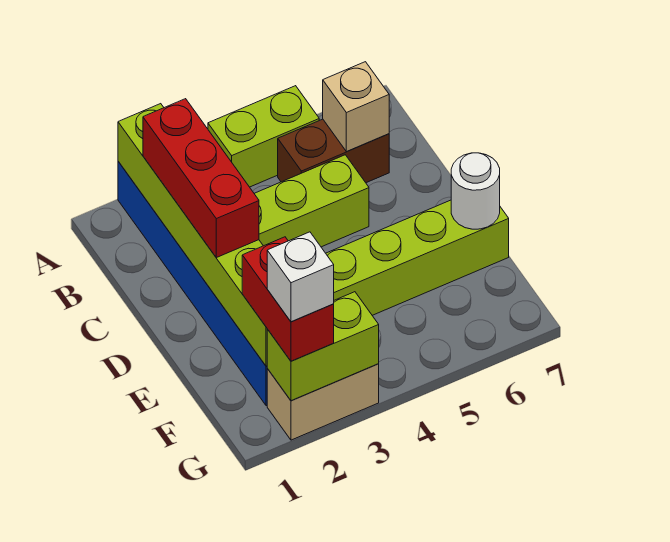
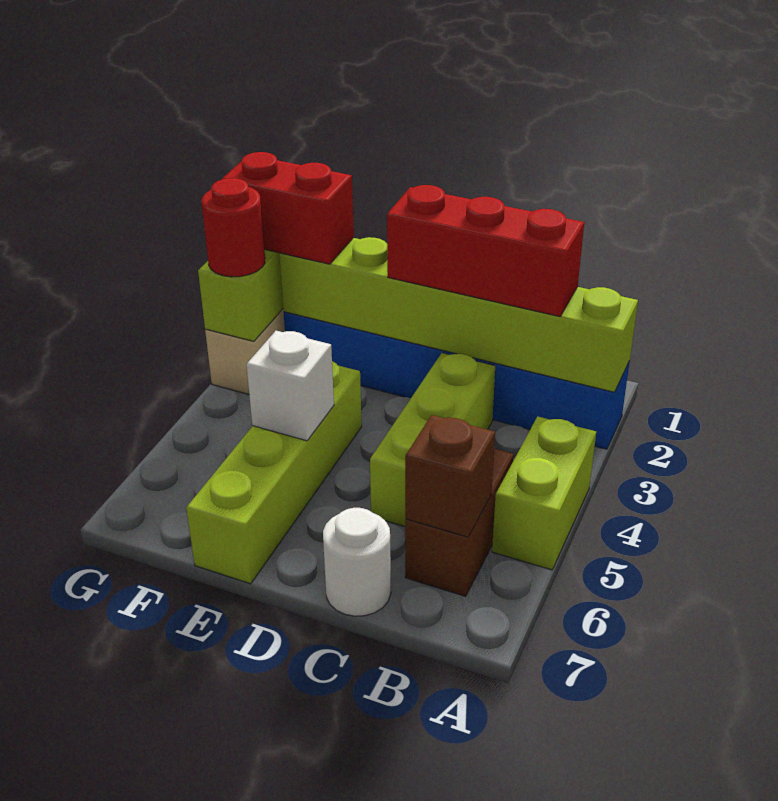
tan brick B6 level 2 -> brown brick B6 level 2
white round brick E7 level 2 -> white round brick C7 level 1
white brick G2 level 4 -> white brick E5 level 2
none -> red round brick G3 level 3

